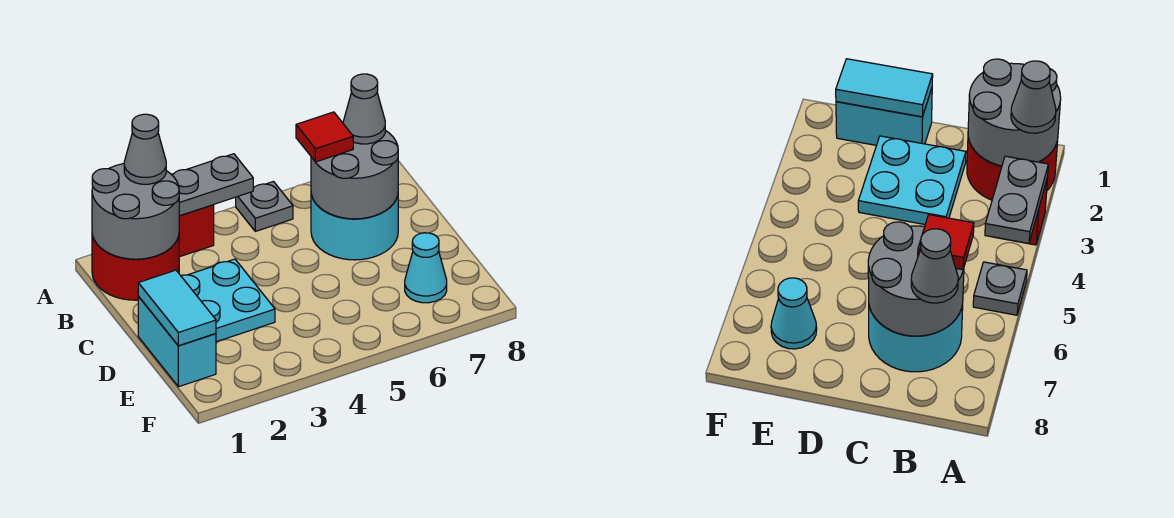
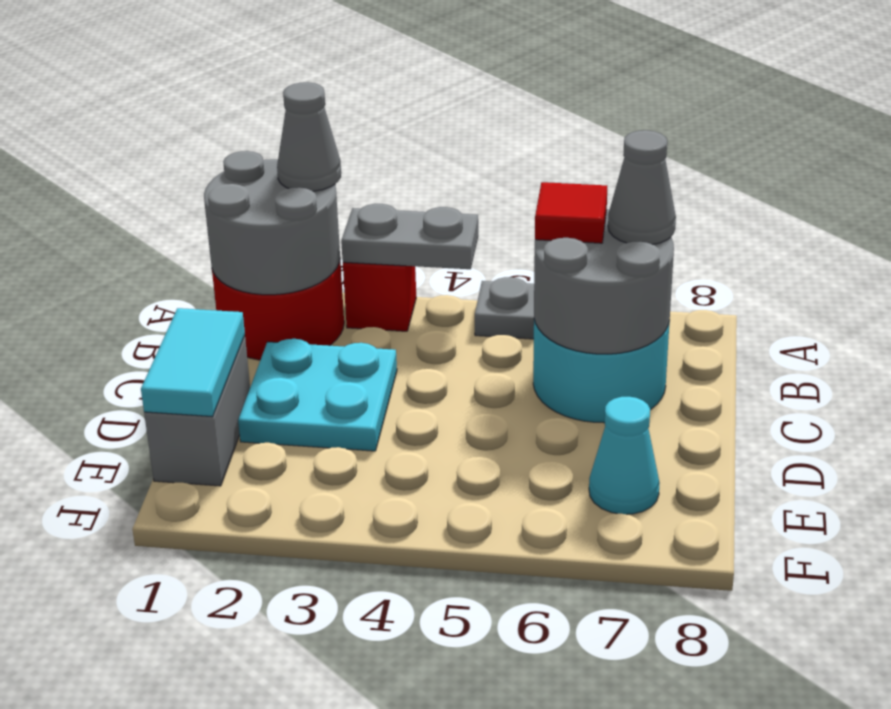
cyan brick D1:E1 level 1 -> grey brick D1:E1 level 1

